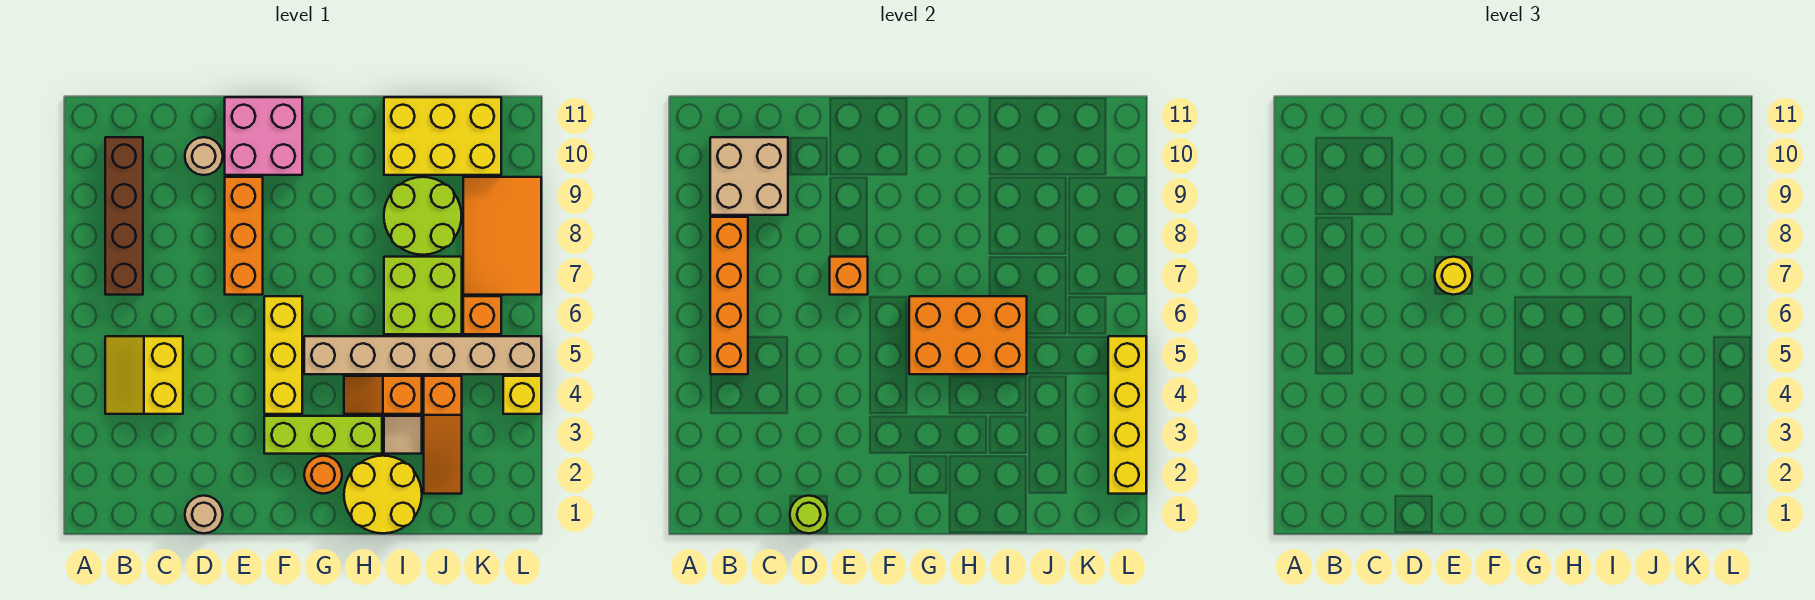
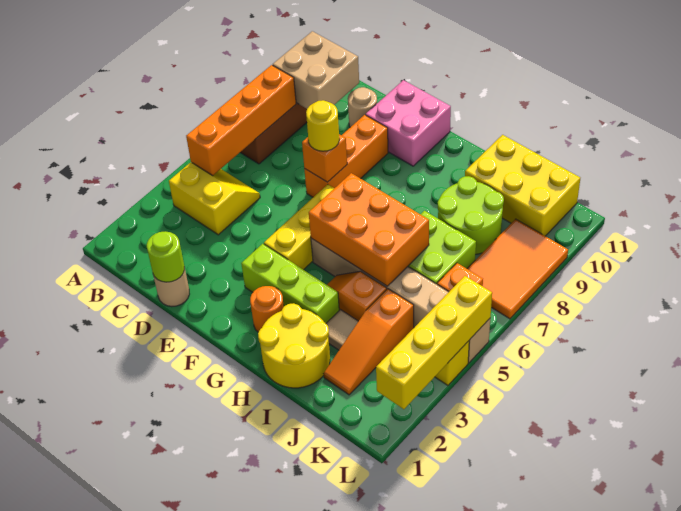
yellow slope B4:C5 level 1 top C -> yellow slope B4:C5 level 1 top 4

